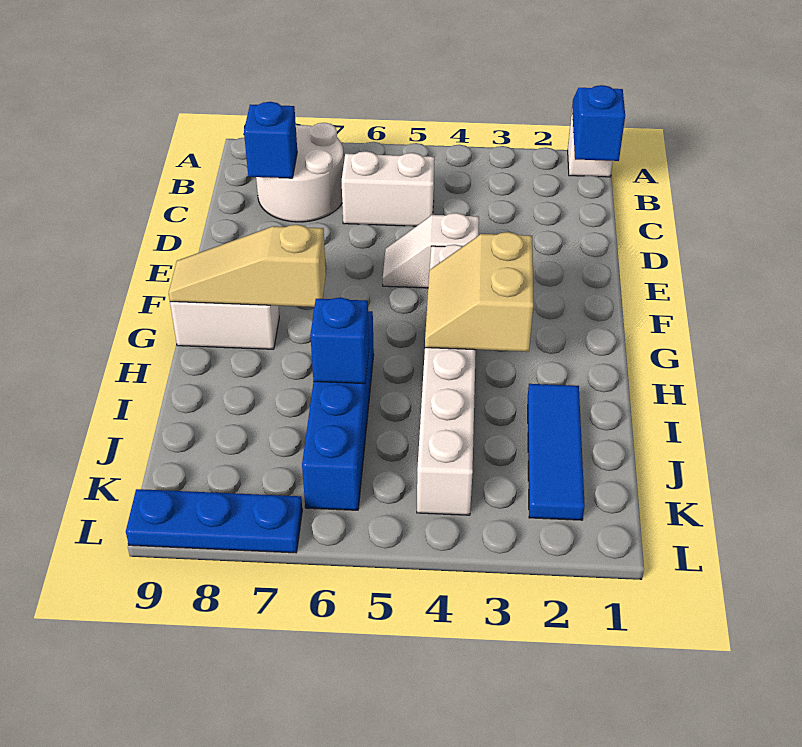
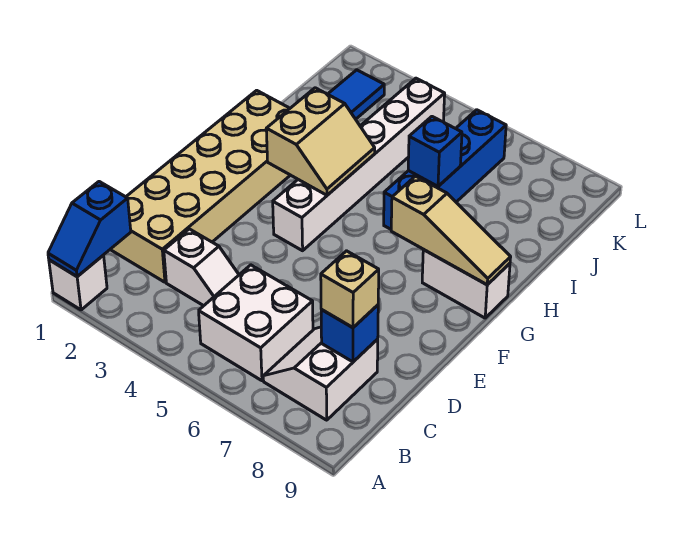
white round brick B7:C8 level 1 -> white slope B7:C8 level 1 top 8
none -> tan brick C1:H2 level 1
white brick C5:C6 level 1 -> white brick B5:C6 level 1
none -> tan brick C8 level 3
white slope E4:E5 level 1 top 4 -> white slope C3:C4 level 1 top 3
blue plate L7:L9 level 1 -> none

